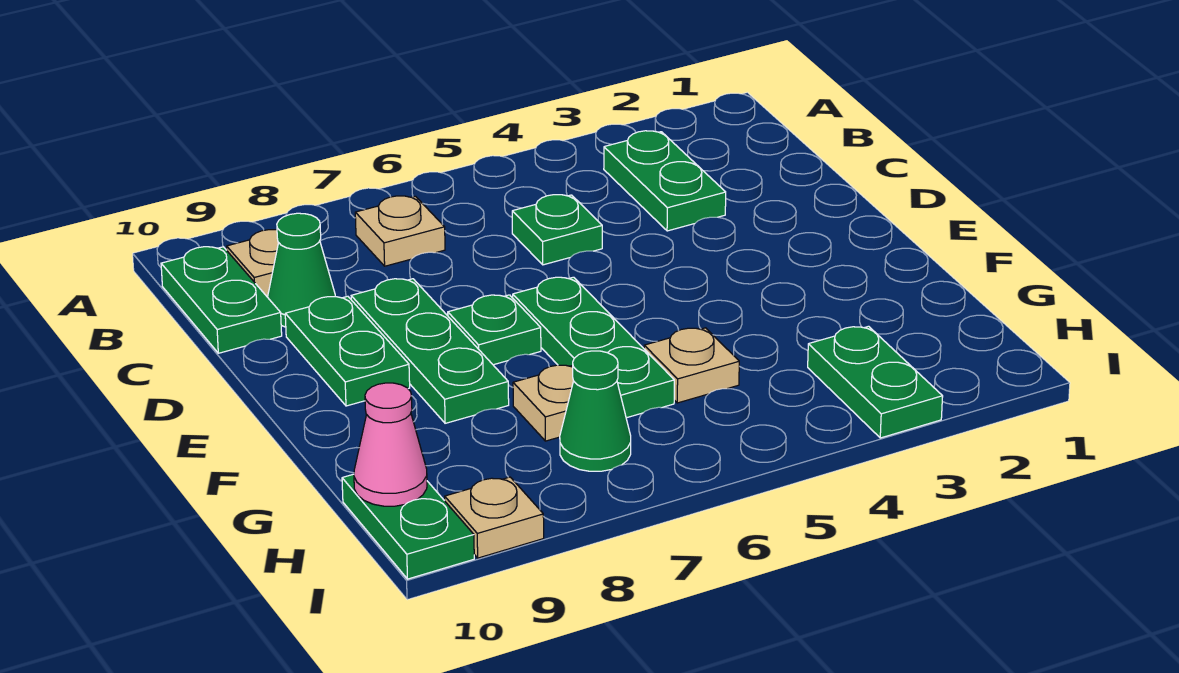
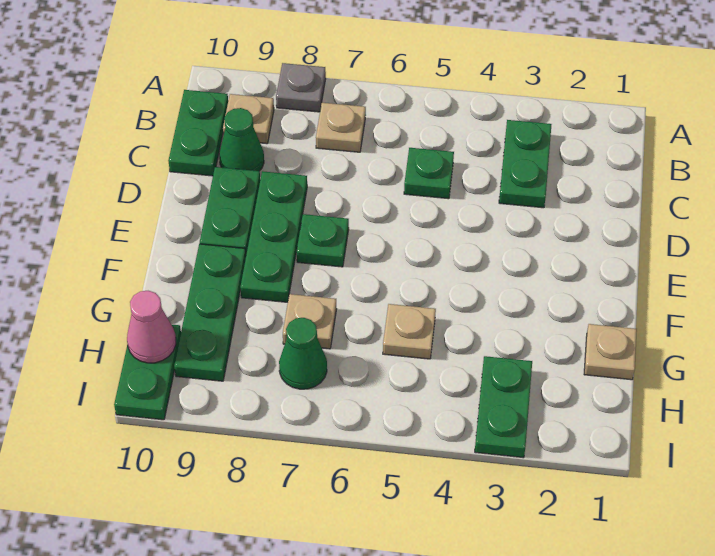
none -> grey plate A8 level 1
green plate E6:G6 level 1 -> green plate F9:H9 level 1
tan plate I9 level 1 -> tan plate G1 level 1

